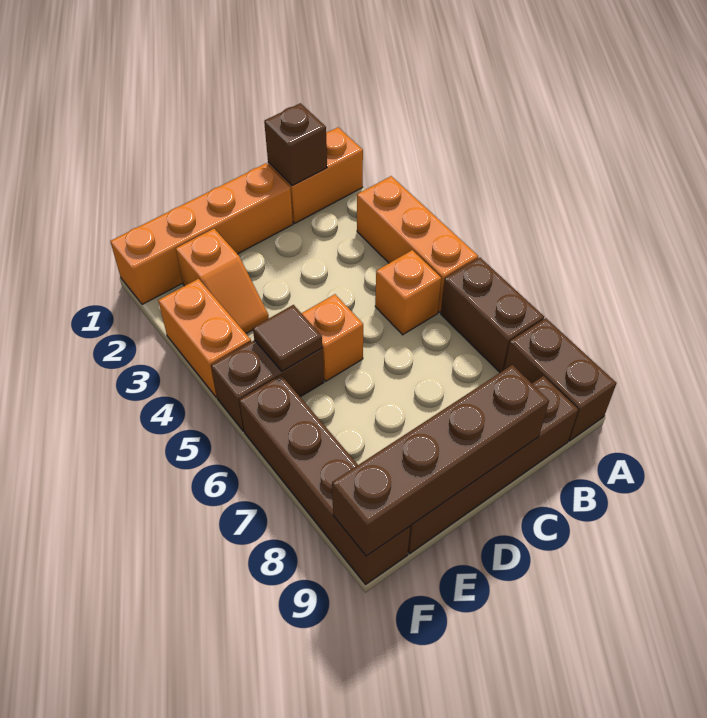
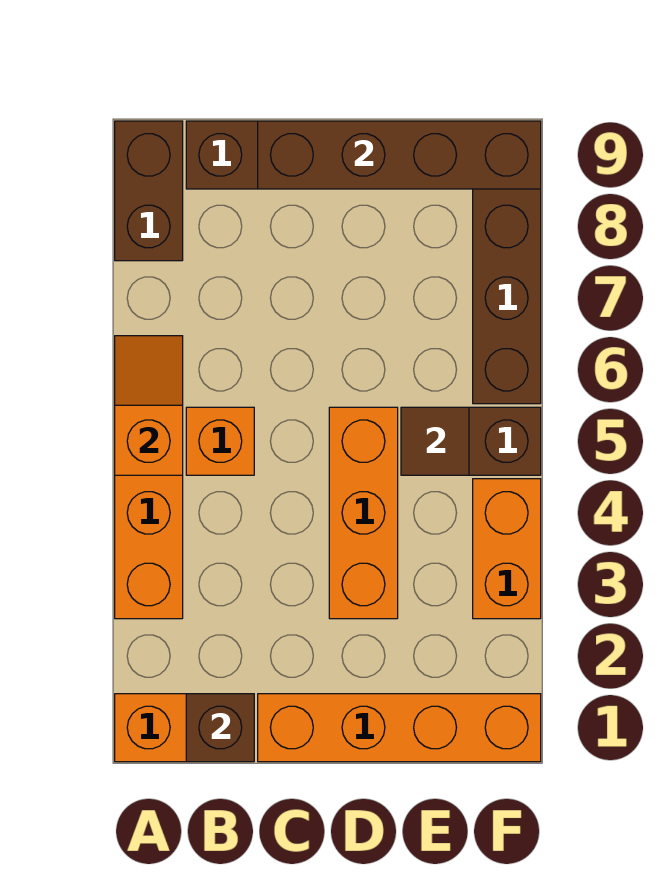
brown brick A6:A7 level 1 -> none
orange brick D5 level 1 -> orange brick D3:D5 level 1
orange slope E2:E3 level 1 top 2 -> orange slope A5:A6 level 2 top 5

